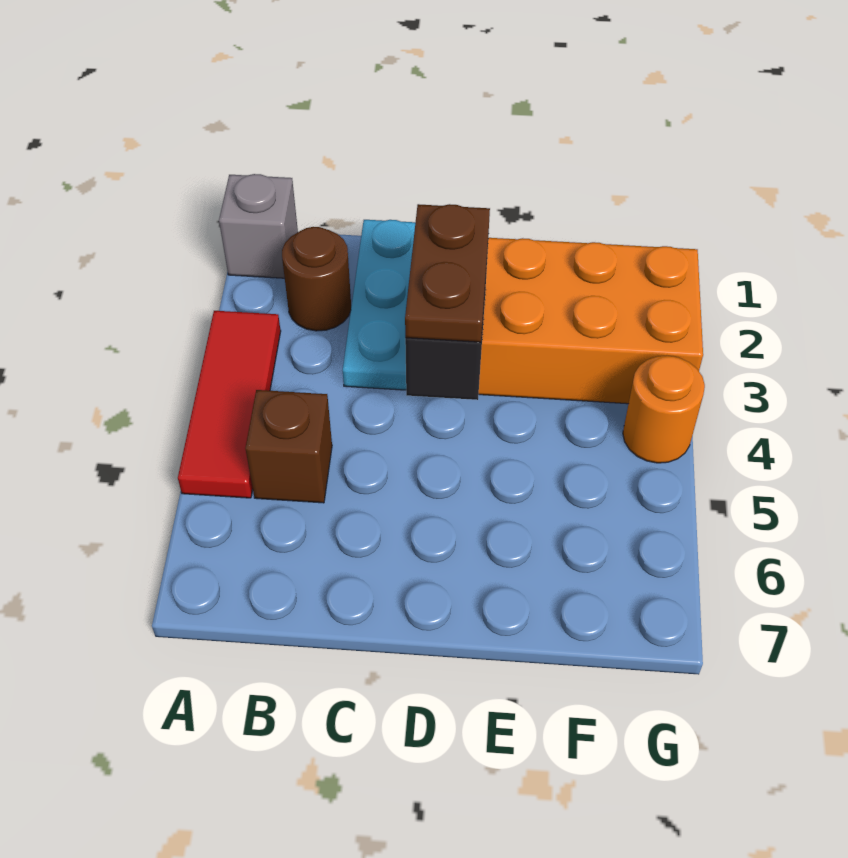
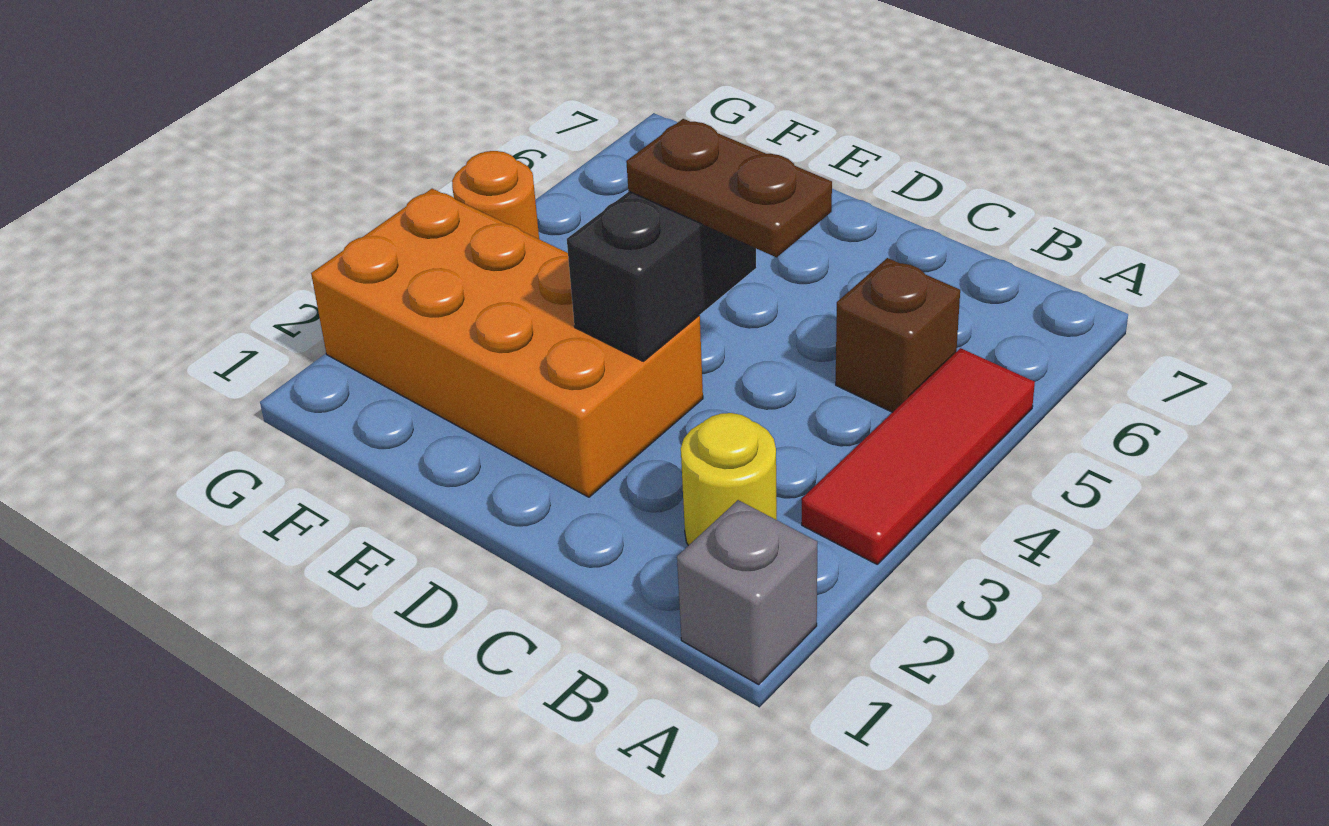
brown round brick B2 level 1 -> yellow round brick B2 level 1
cyan plate C1:C3 level 1 -> none
brown plate D3:D4 level 3 -> brown plate C4:D4 level 3

